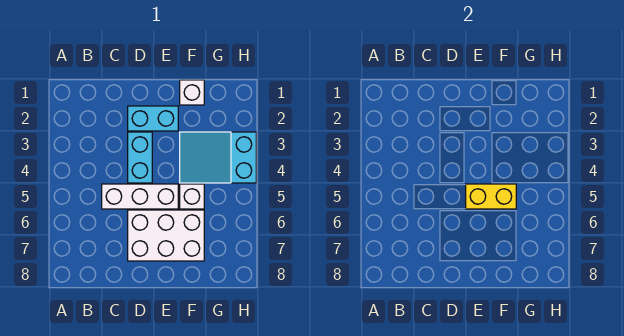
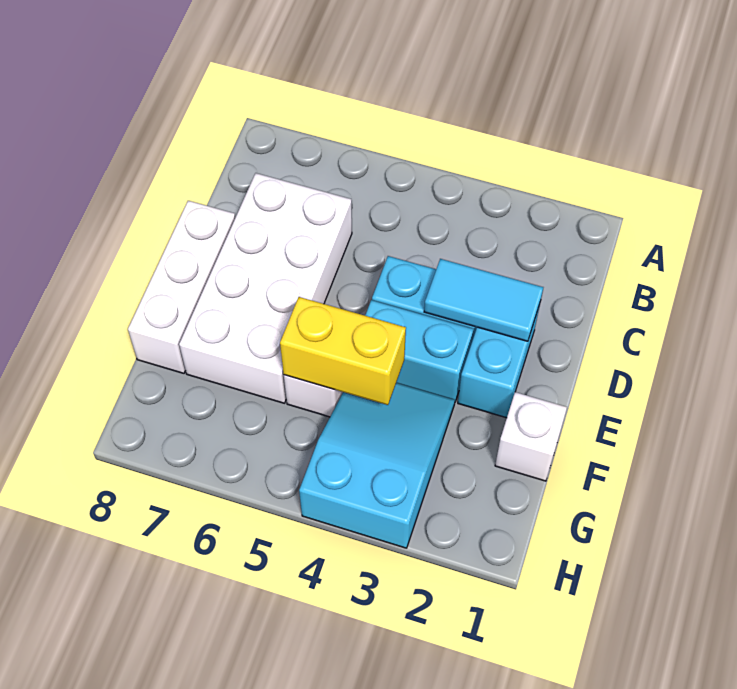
white brick C5:E5 level 1 -> white brick D8:F8 level 1
none -> cyan tile D2:D3 level 2
white brick D6:F7 level 1 -> white brick C6:F7 level 1
none -> cyan brick E3:E4 level 1
yellow brick E5:F5 level 2 -> yellow brick F4:F5 level 2

